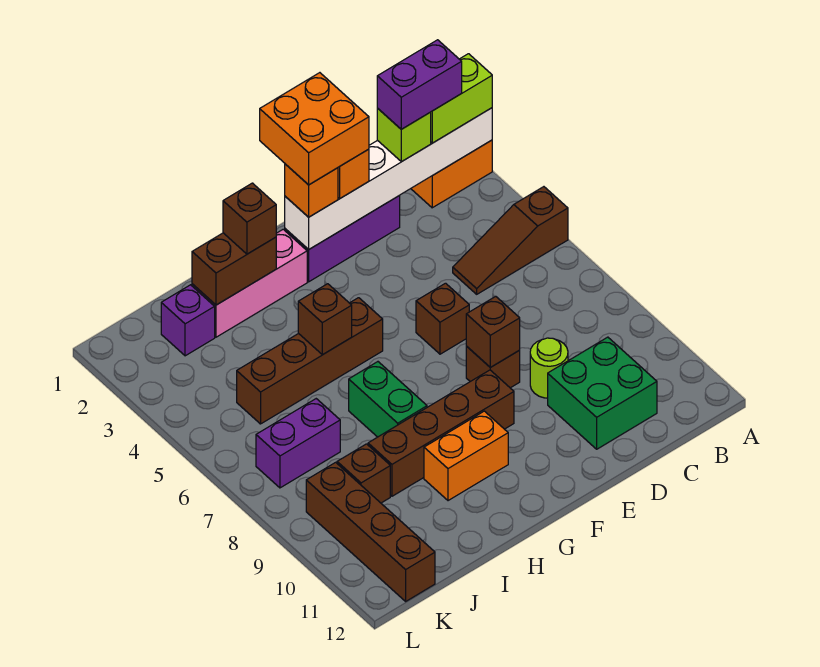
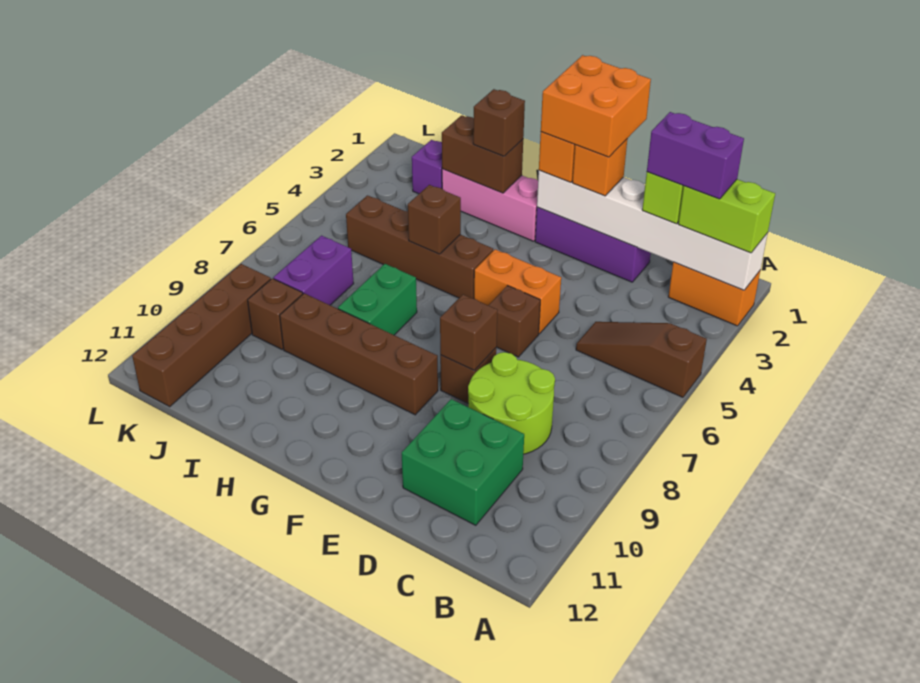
lime round brick D9 level 1 -> lime round brick C8:D9 level 1
orange brick G10:H10 level 1 -> orange brick E5:F5 level 1
purple brick J7:K7 level 1 -> purple brick J7:J8 level 1

